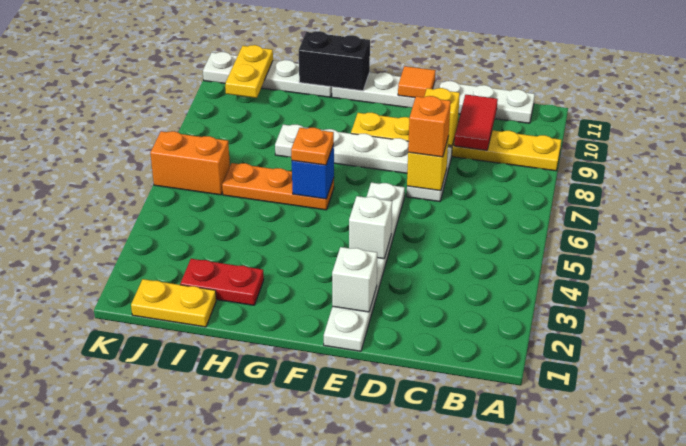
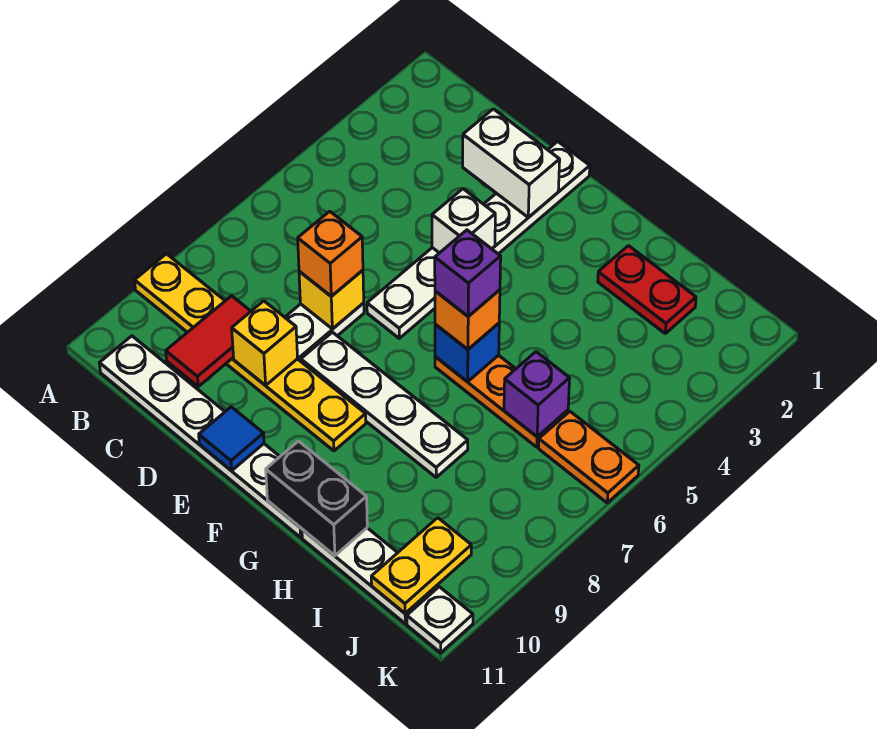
white brick E2 level 2 -> white brick D2:E2 level 2
orange tile E11 level 2 -> blue tile E11 level 2
orange plate G6 level 3 -> orange brick G6 level 3
none -> purple brick G6 level 4
yellow plate I1:J1 level 1 -> none
none -> purple brick I6 level 2
orange brick J6:K6 level 1 -> orange plate J6:K6 level 1

